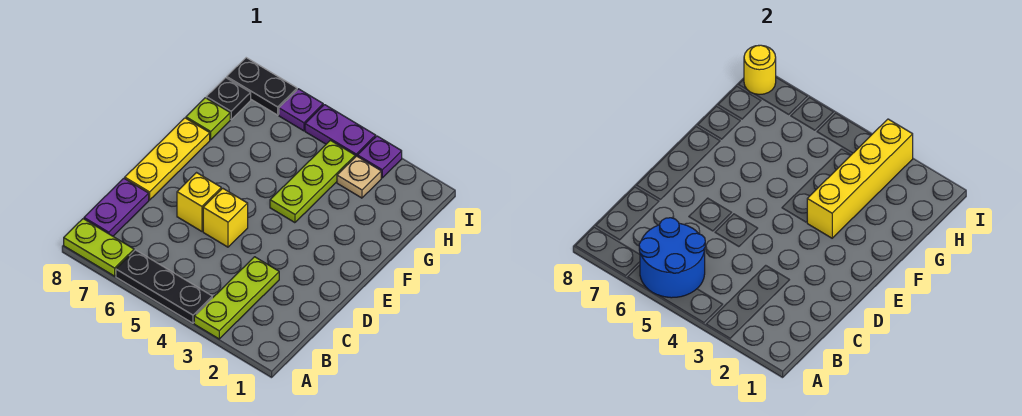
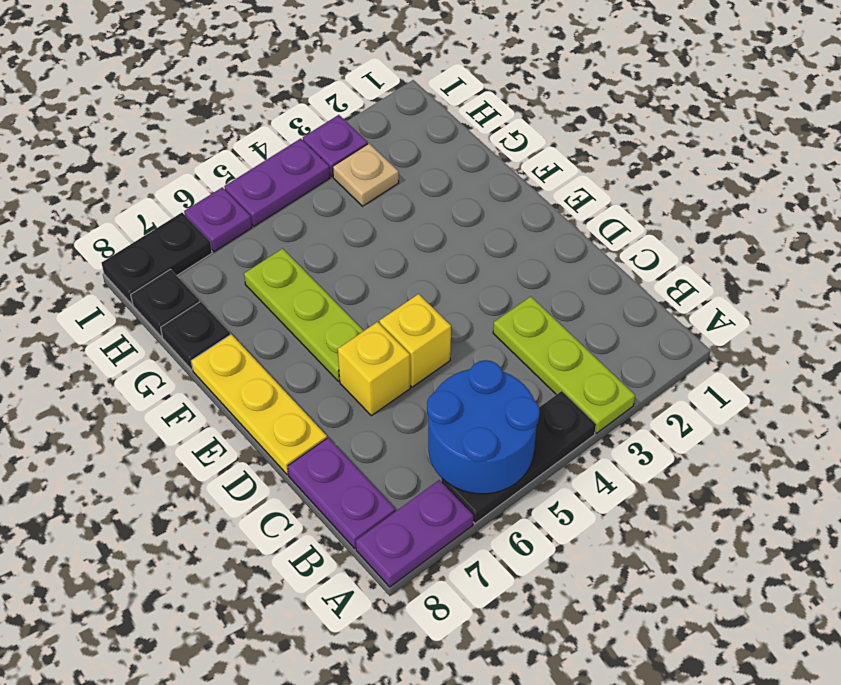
lime plate A7:A8 level 1 -> purple plate A7:A8 level 1
yellow brick F3:I3 level 2 -> none
lime plate F4:H4 level 1 -> lime plate E6:G6 level 1
lime plate G8 level 1 -> black plate G8 level 1
yellow round brick I8 level 2 -> none

